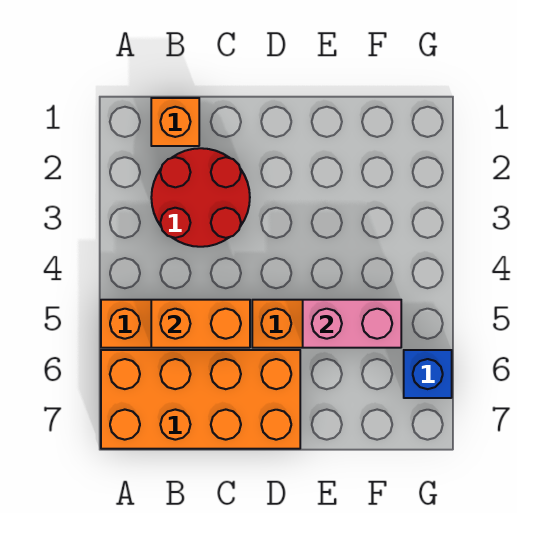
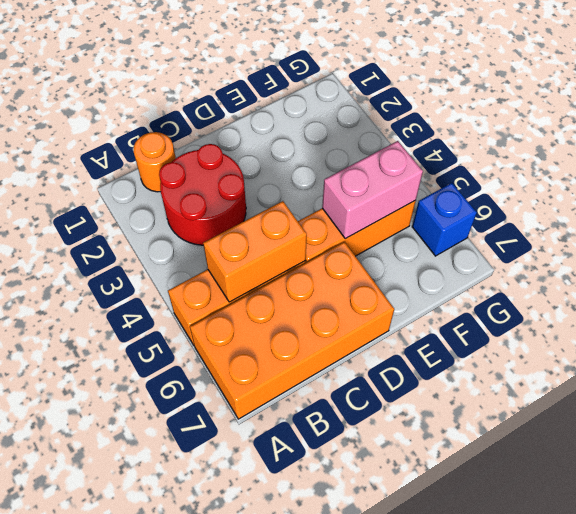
orange brick B1 level 1 -> orange round brick B1 level 1

